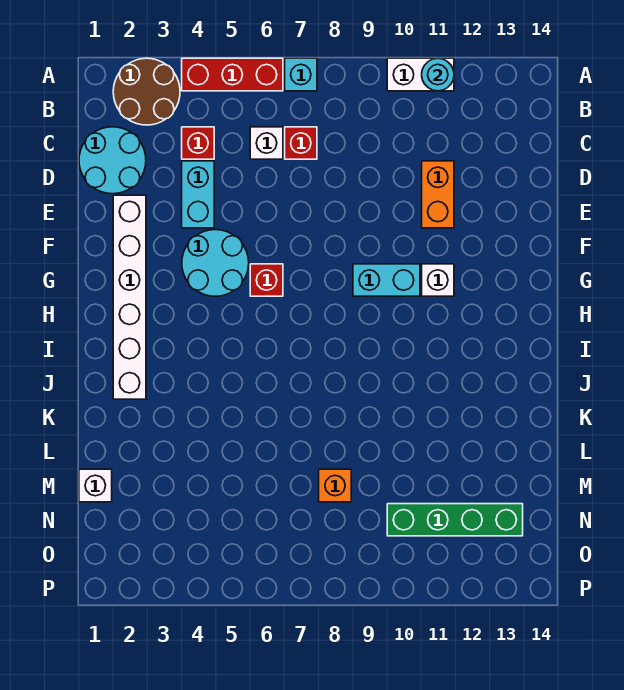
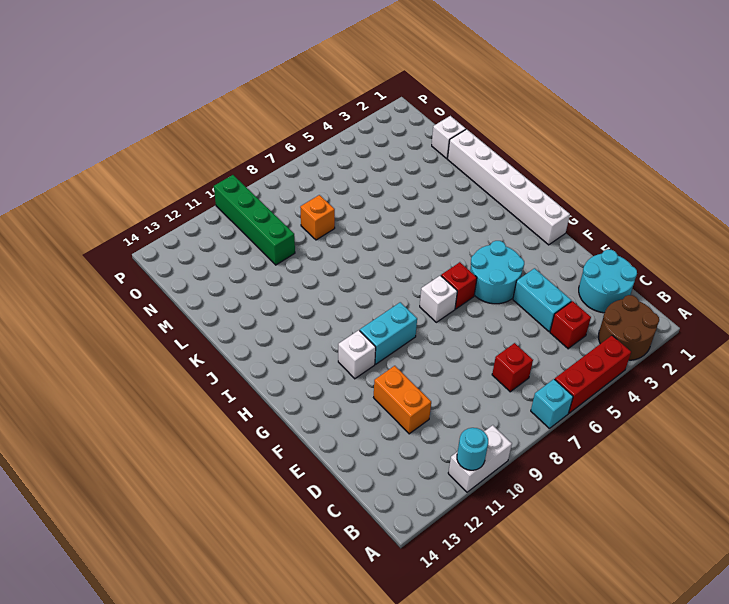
white brick C6 level 1 -> white brick G7 level 1
white brick E2:J2 level 1 -> white brick G1:L1 level 1
green brick N10:N13 level 1 -> green brick M10:P10 level 1

